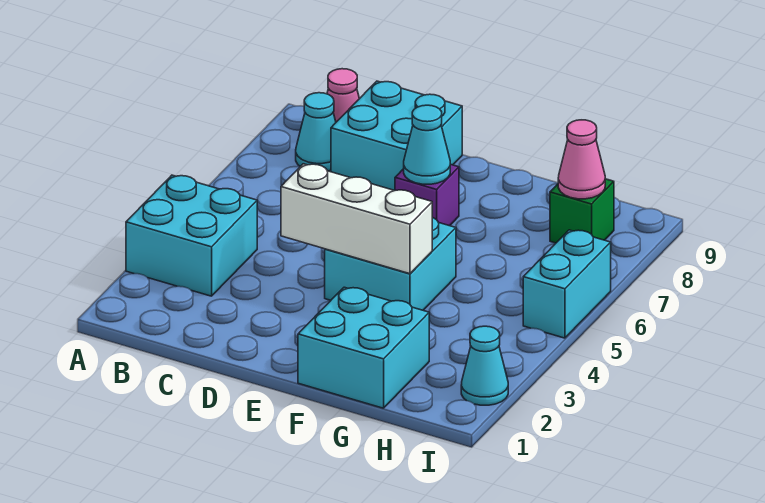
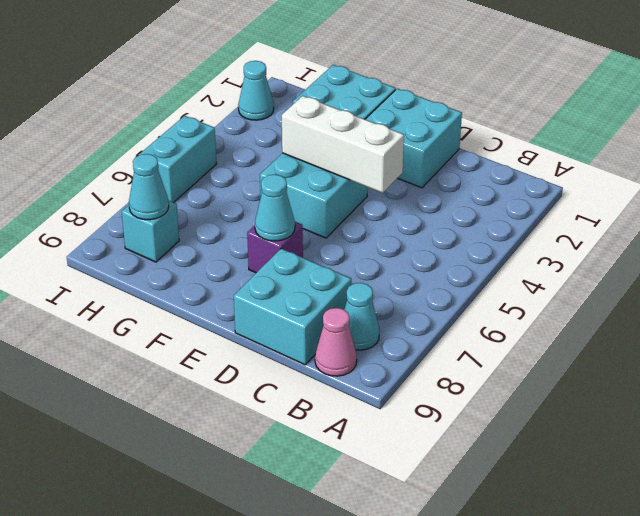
cyan brick A3:B4 level 1 -> cyan brick D1:E2 level 1
green brick H8 level 1 -> cyan brick H8 level 1
pink cone H8 level 2 -> cyan cone H8 level 2

